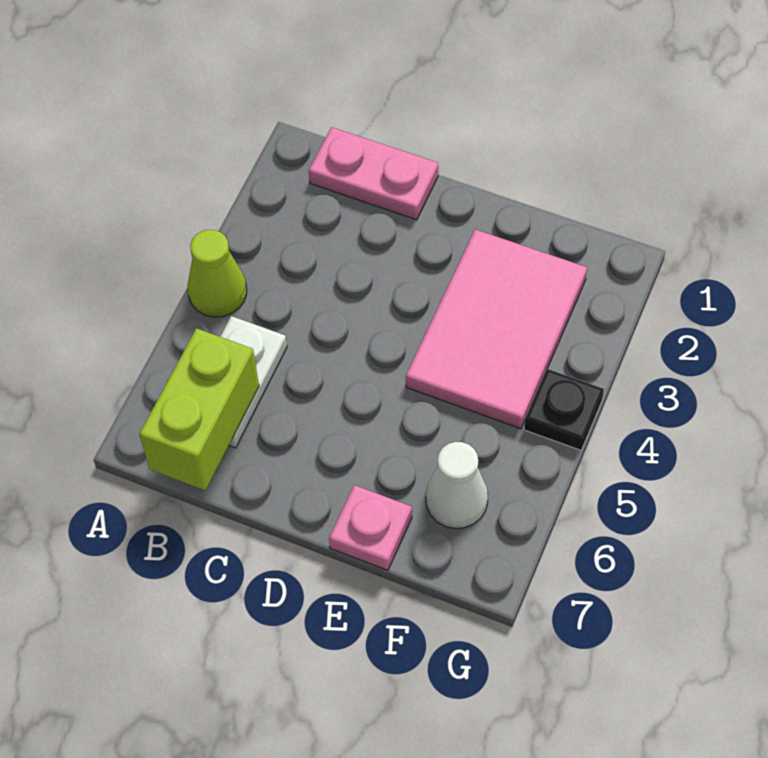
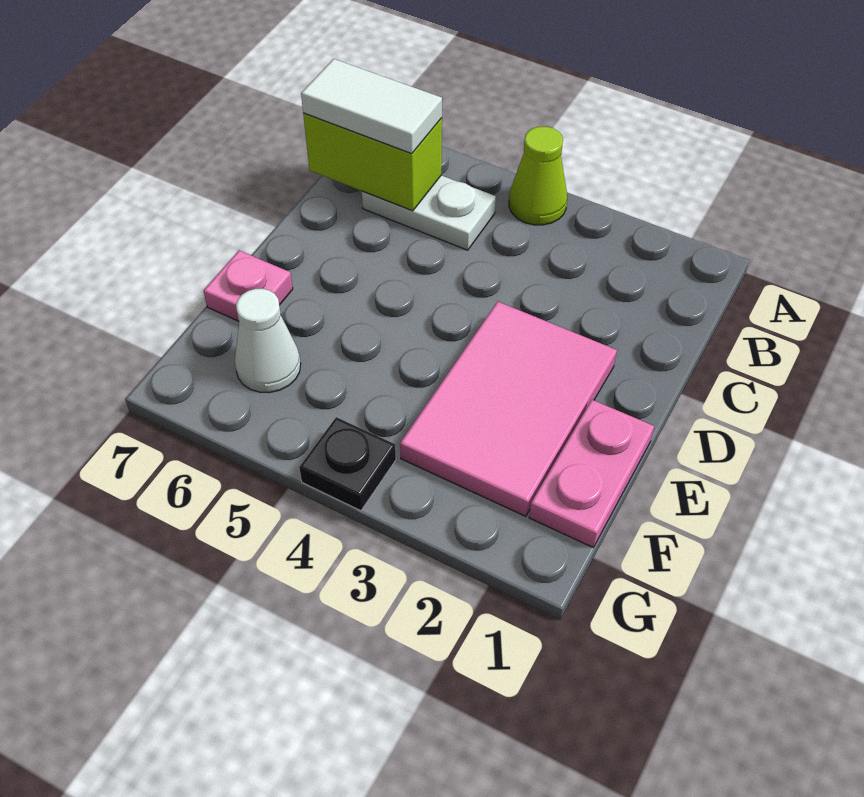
pink plate B1:C1 level 1 -> pink plate E1:F1 level 1
none -> white tile B6:B7 level 3
pink tile E2:F4 level 1 -> pink tile D2:F3 level 1

